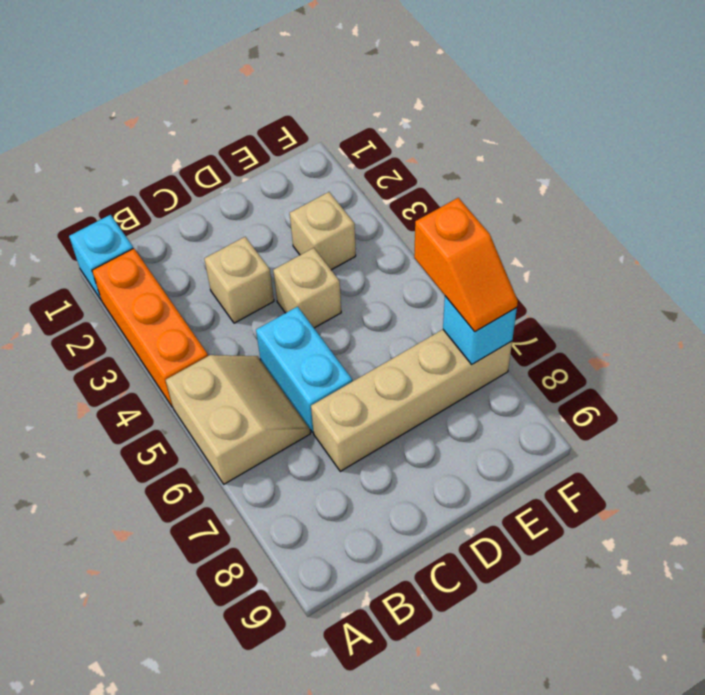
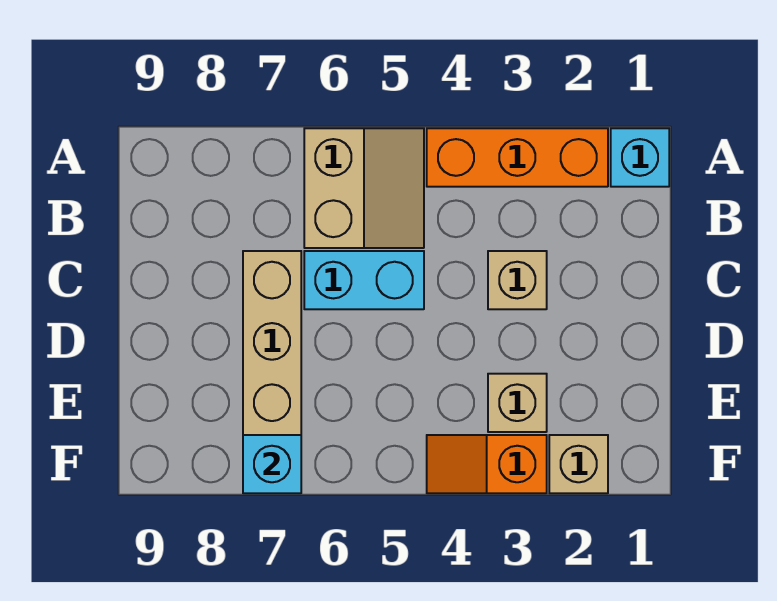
tan slope A5:B6 level 1 top A -> tan slope A5:B6 level 1 top 6
tan brick D4 level 1 -> tan brick F2 level 1
orange slope F6:F7 level 3 top 6 -> orange slope F3:F4 level 1 top 3

